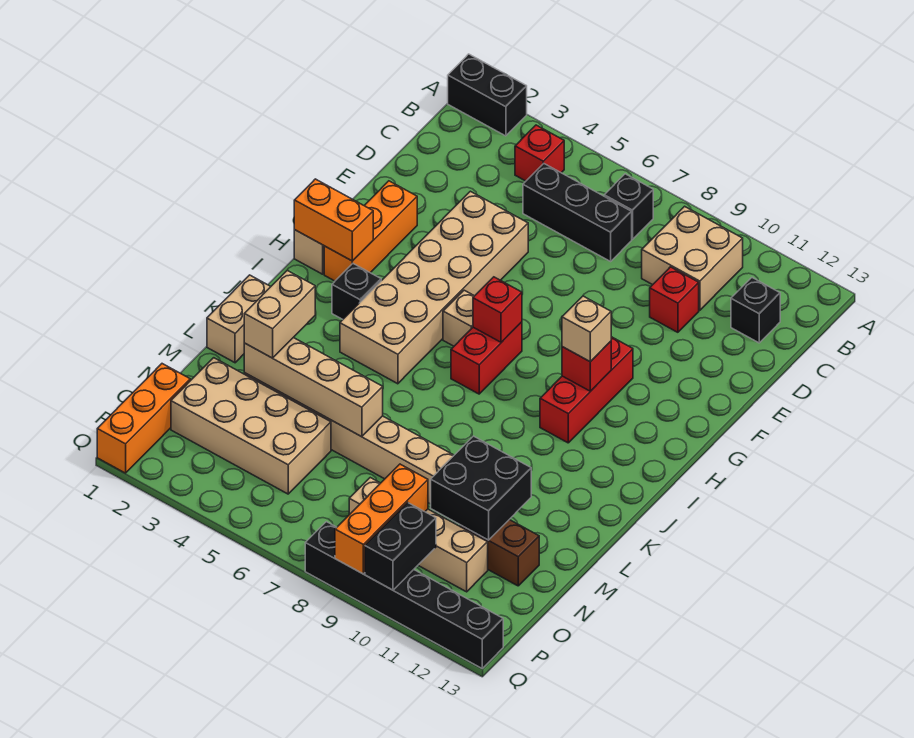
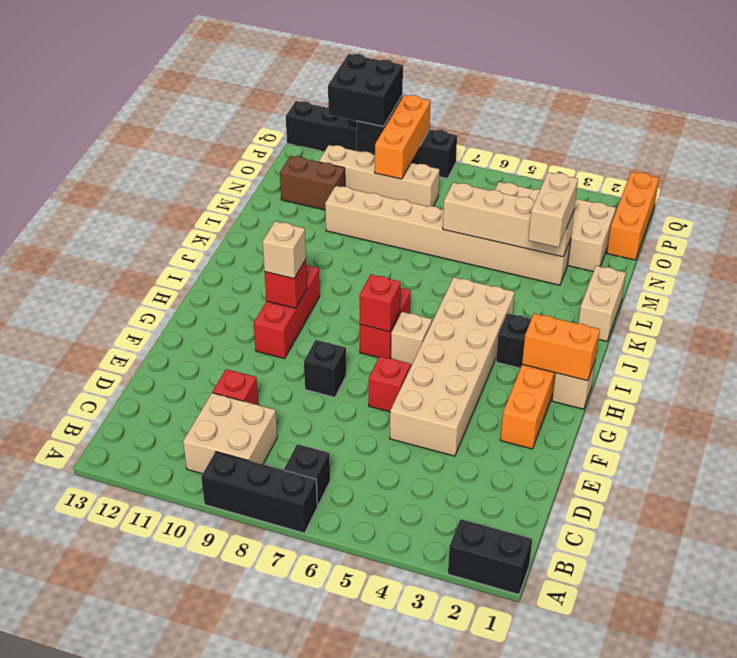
red brick B4 level 1 -> red brick F6 level 1
black brick C5:C7 level 1 -> black brick A7:A9 level 1
black brick C12 level 1 -> black brick F8 level 1
black brick M10:N11 level 2 -> black brick P10:Q11 level 3

